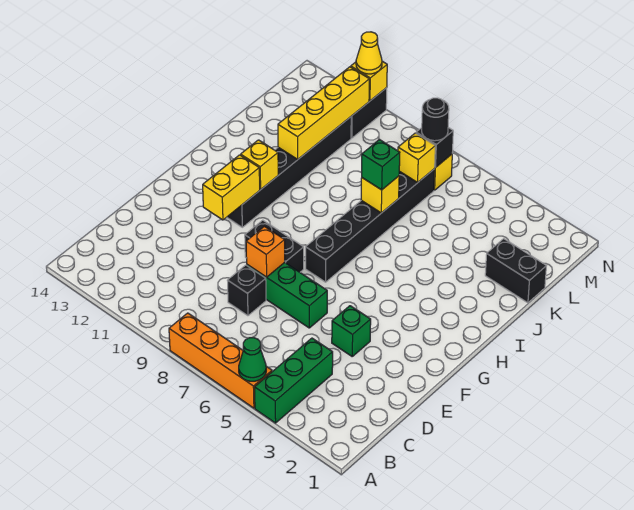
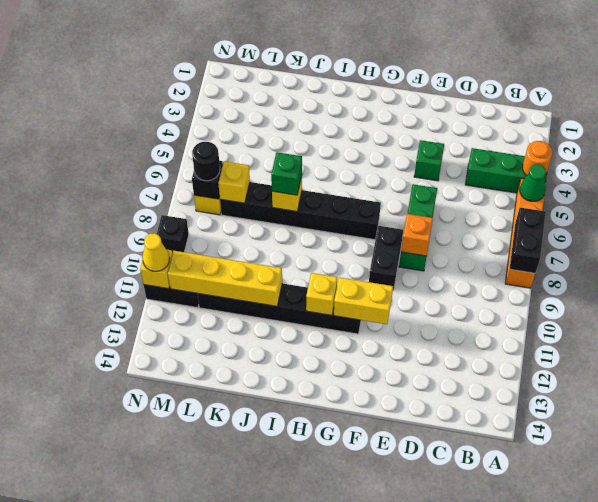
none -> orange round brick A4 level 2
black brick D8 level 1 -> black brick N9 level 1
black brick K1:K2 level 1 -> black brick A7:A8 level 2

